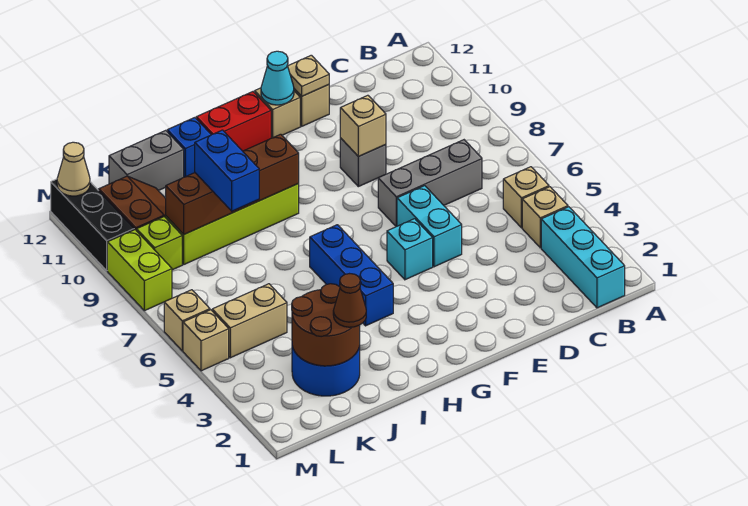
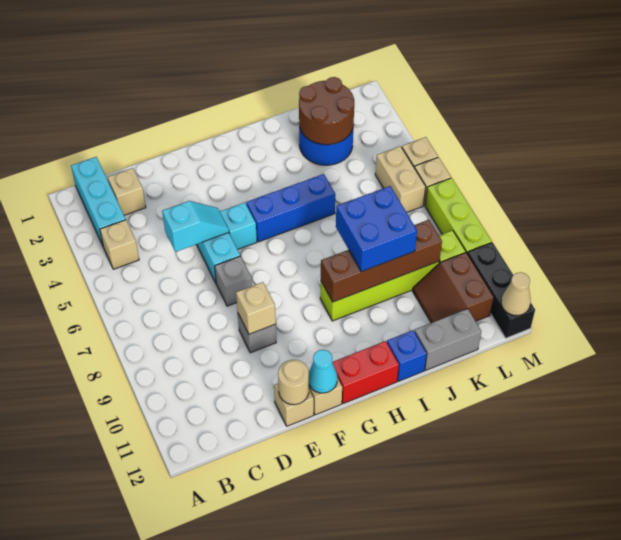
tan brick B5 level 1 -> tan brick C2 level 1
grey brick C7:E7 level 1 -> grey brick E7 level 1
none -> cyan slope D5:E5 level 2 top D
tan plate E12 level 2 -> tan round brick E12 level 2
blue brick H4:H6 level 1 -> blue brick G5:I5 level 1
brown cone J2 level 3 -> none
blue brick J8:J9 level 3 -> blue brick I8:J9 level 3
tan brick K5:L5 level 1 -> tan brick L5:L6 level 1
lime brick M8:M9 level 1 -> lime brick M7:M9 level 1

